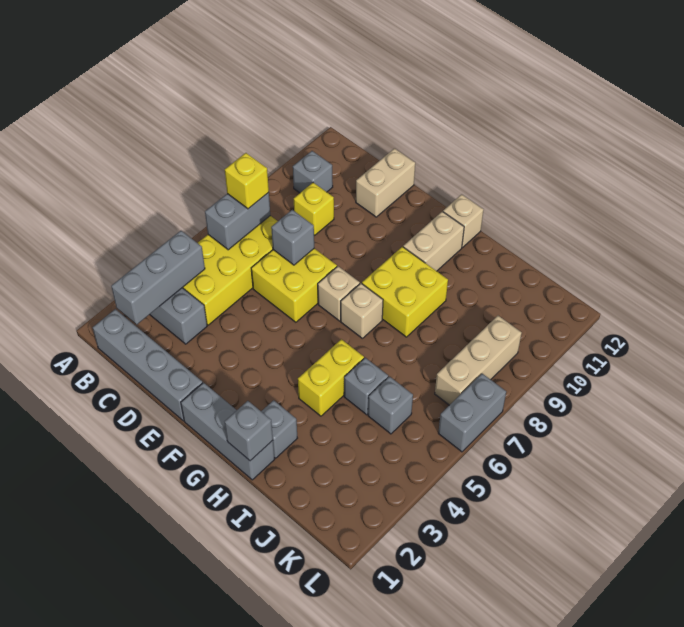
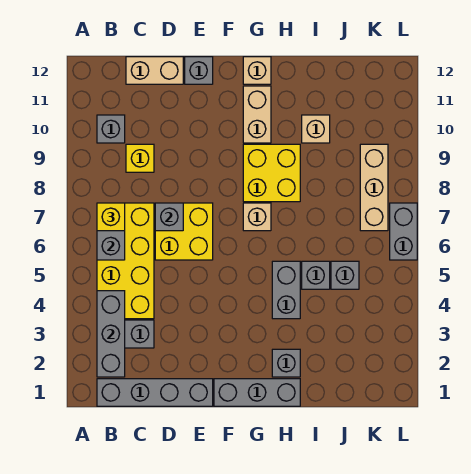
tan brick D11:D12 level 1 -> tan brick C12:D12 level 1
tan brick F7 level 1 -> tan brick I10 level 1
grey brick H1 level 2 -> grey brick E12 level 1
yellow brick H4:H5 level 1 -> grey brick H4:H5 level 1

